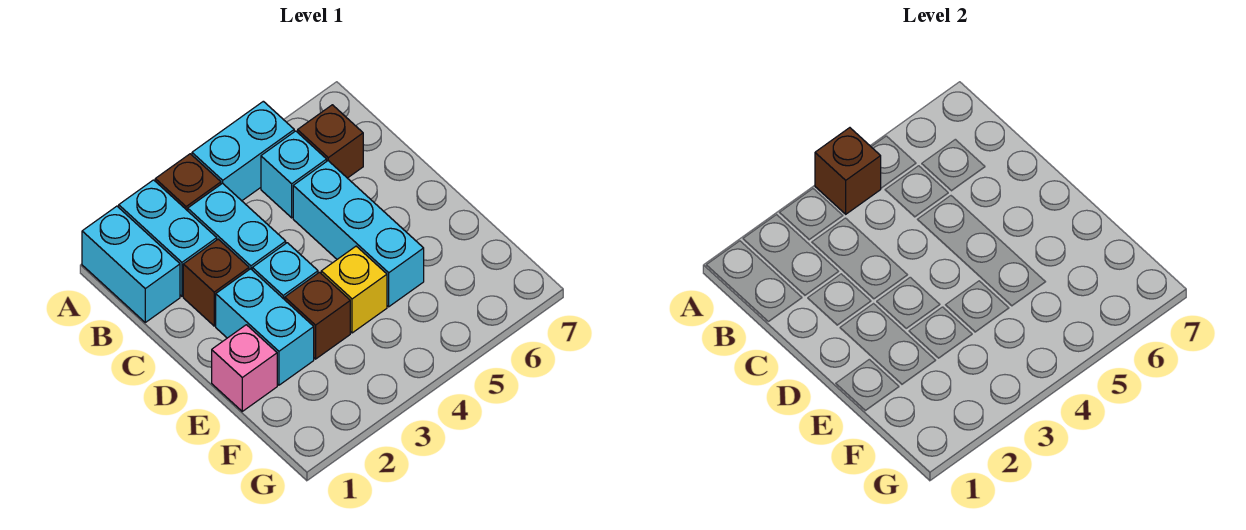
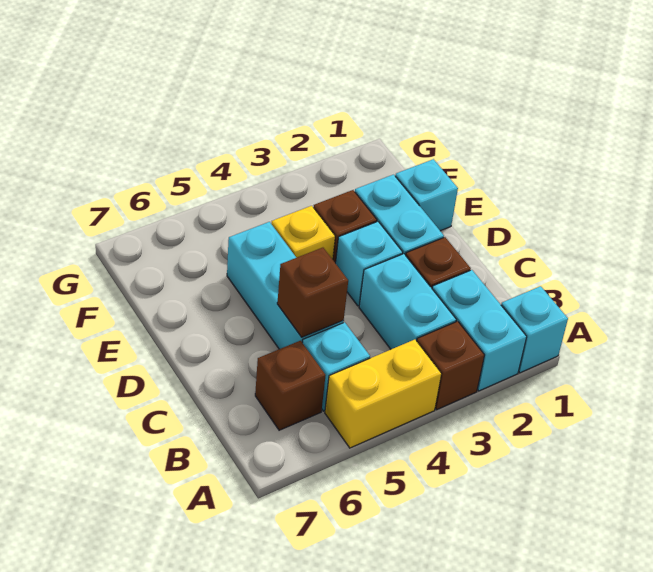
cyan brick A1:B1 level 1 -> cyan brick A1 level 1
cyan brick A4:A5 level 1 -> yellow brick A4:A5 level 1
brown brick A4 level 2 -> brown brick C5 level 2
pink brick E1 level 1 -> cyan brick E1 level 1

